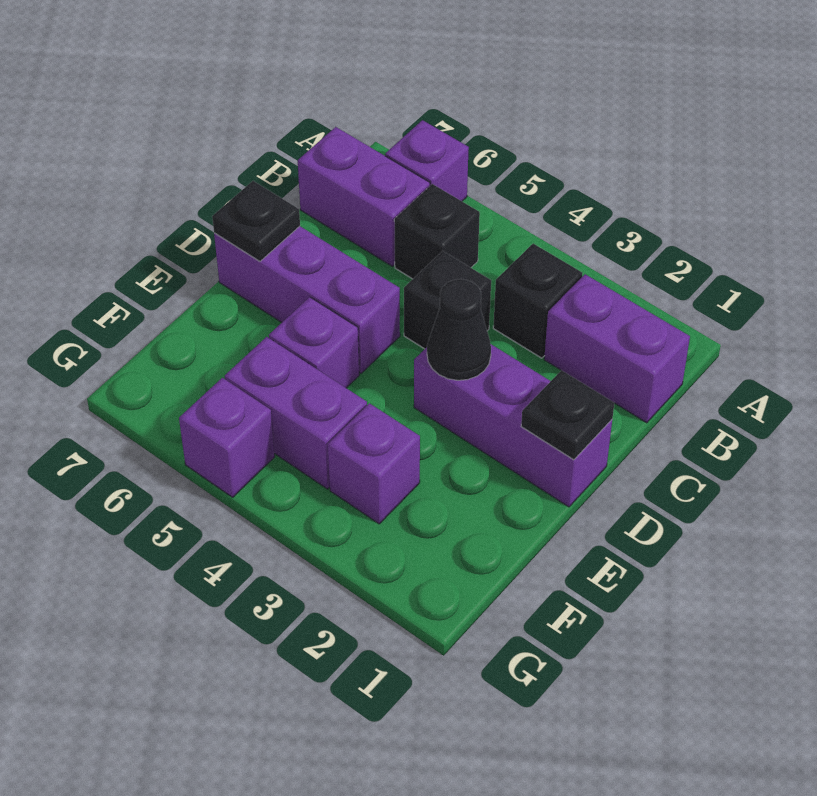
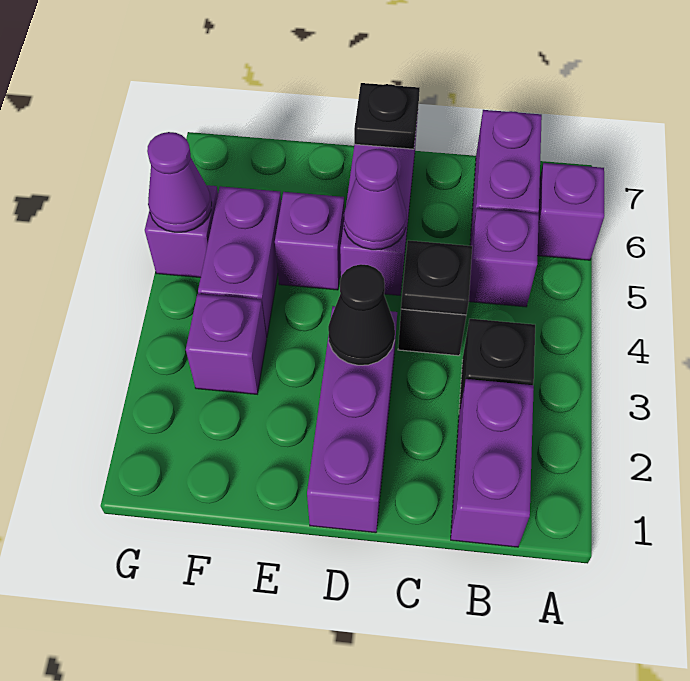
black brick B5 level 1 -> purple brick B5 level 1
black plate D1 level 2 -> black plate C4 level 2
none -> purple cone D5 level 2
none -> purple cone G5 level 2

